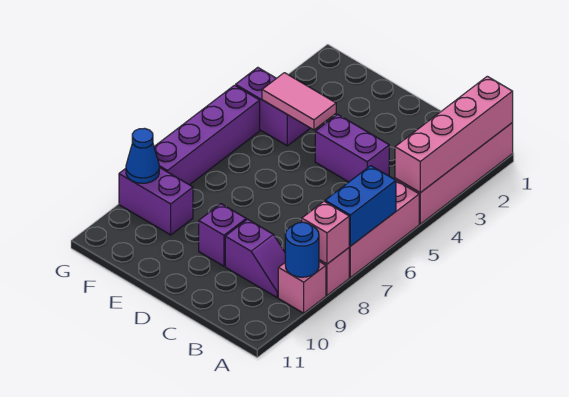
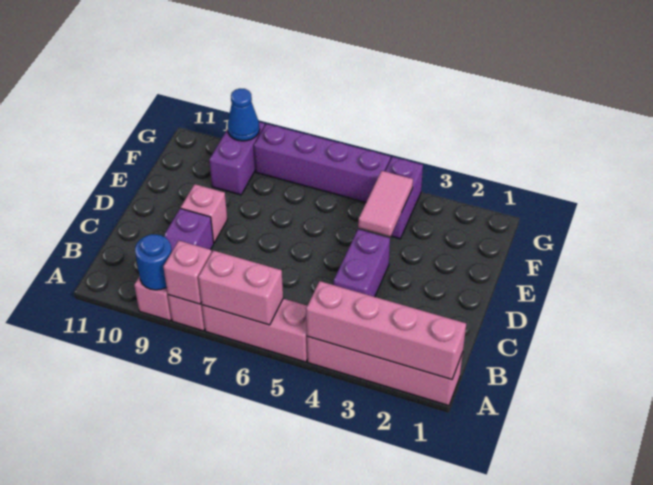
blue brick A6:A7 level 2 -> pink brick A6:A7 level 2
purple brick D9 level 1 -> pink brick D9 level 1

